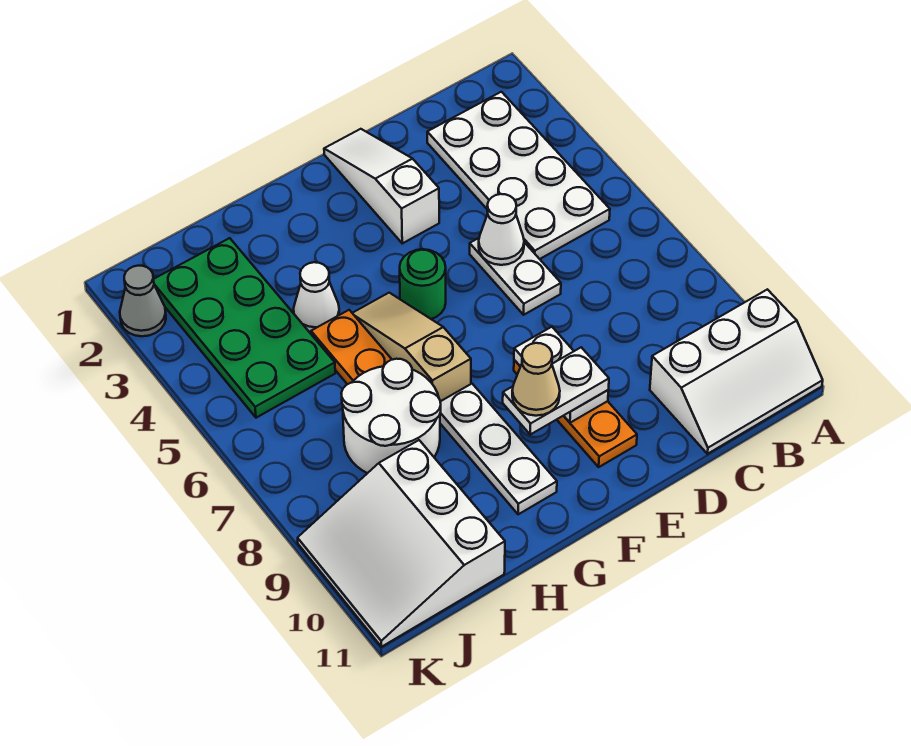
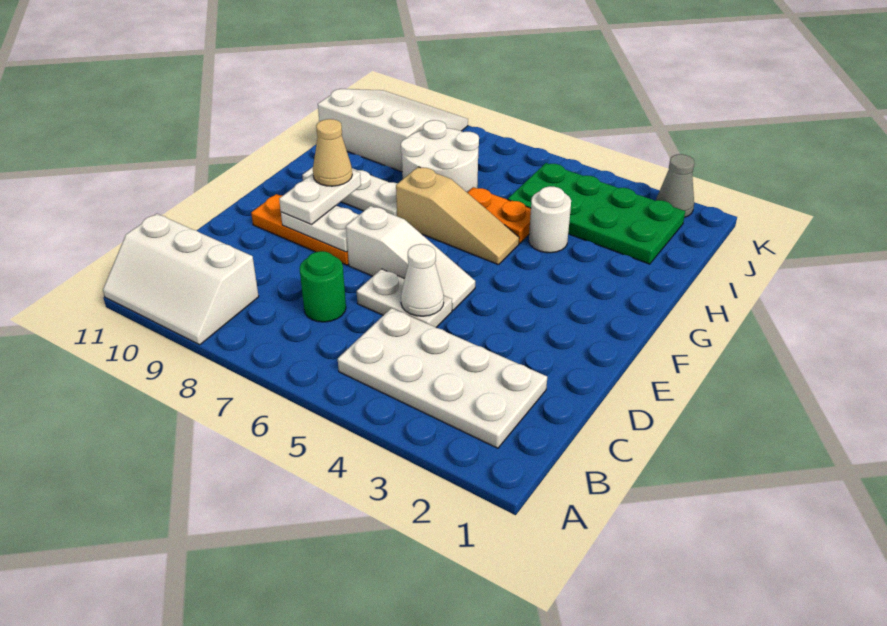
white slope A10:C11 level 1 top 10 -> white slope A9:B11 level 1 top B
white slope E1:E3 level 1 top 3 -> white slope E5:E7 level 1 top 7
green round brick F5 level 1 -> green round brick C7 level 1
white cone H4 level 1 -> white round brick H4 level 1

